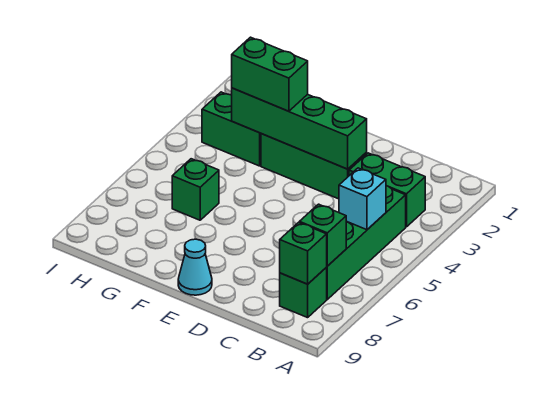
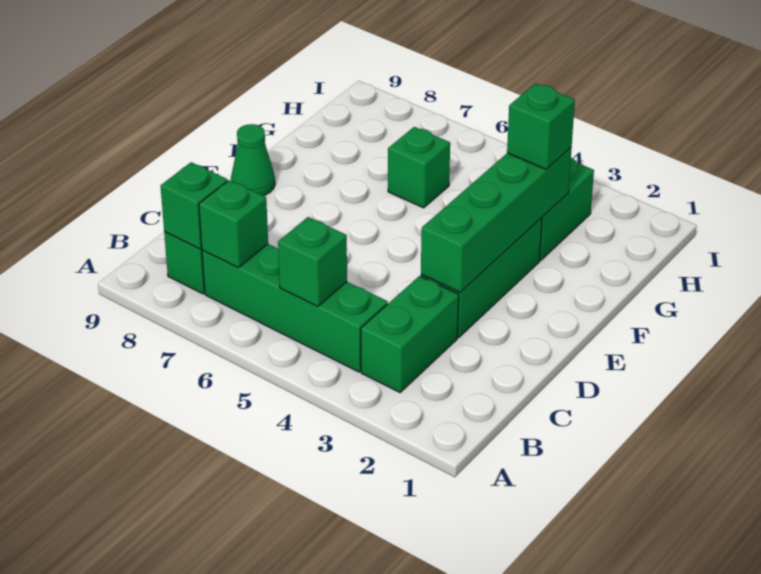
cyan brick B5 level 2 -> green brick B5 level 2
cyan cone E9 level 1 -> green cone E9 level 1
green brick F3:G3 level 3 -> green brick G3 level 3

